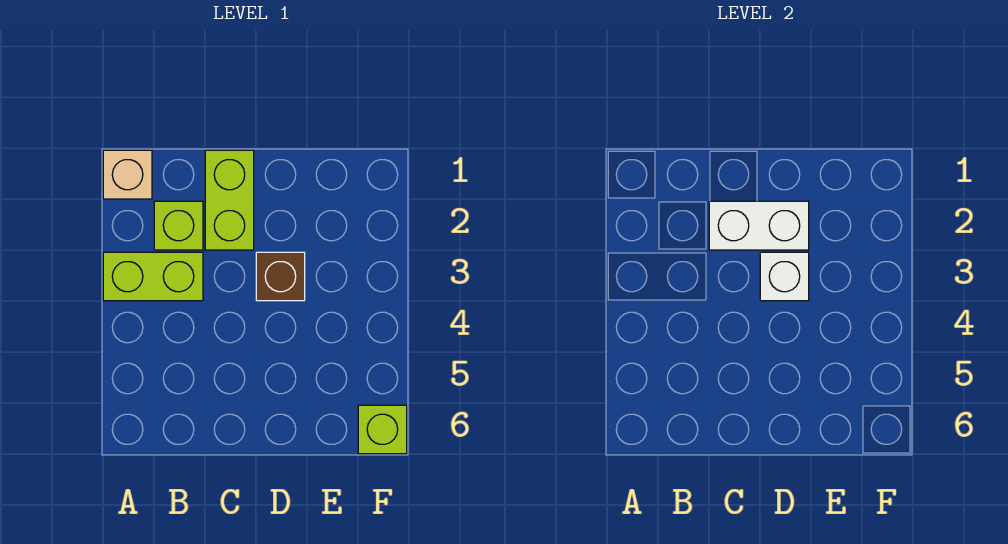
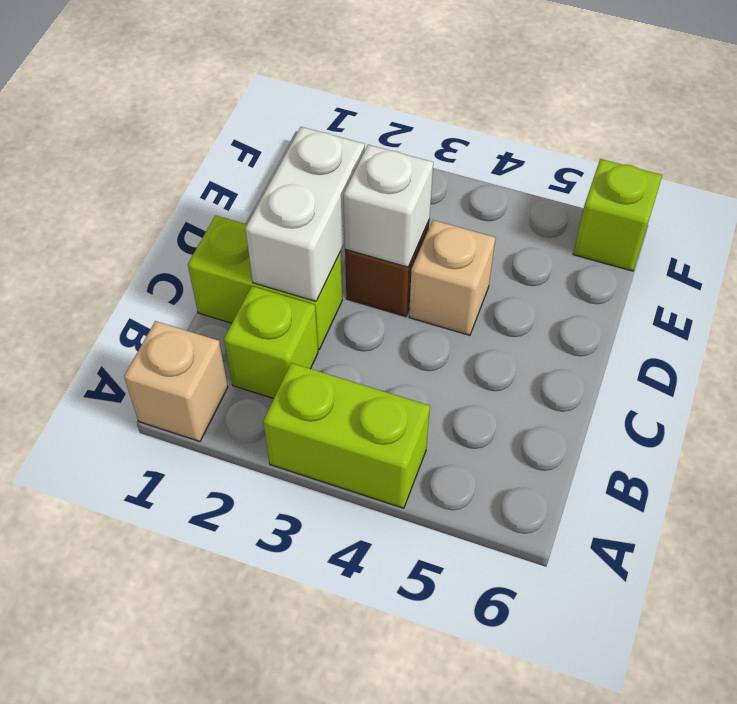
lime brick A3:B3 level 1 -> lime brick A3:A4 level 1
none -> tan brick D4 level 1

